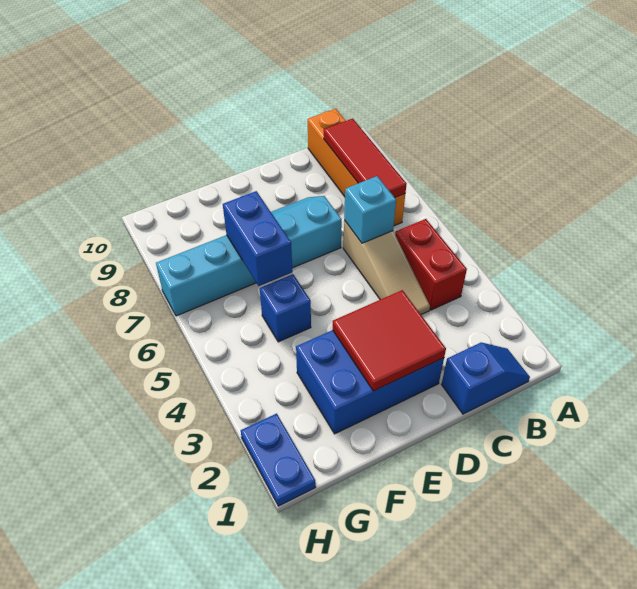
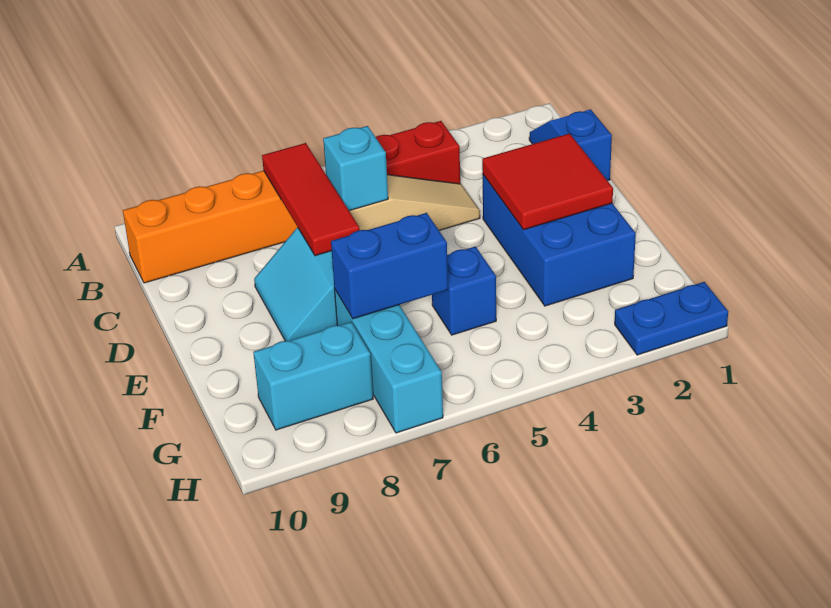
red tile B7:B9 level 2 -> red tile B7:D7 level 2
none -> cyan brick G8:G9 level 1

